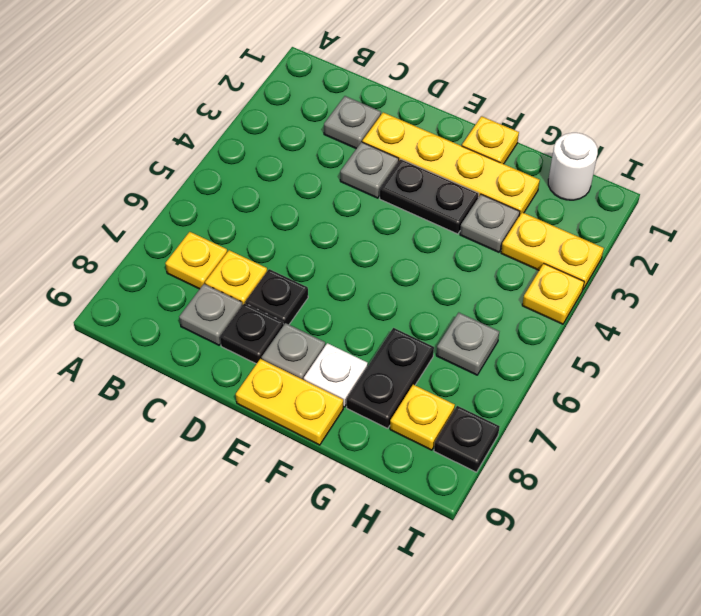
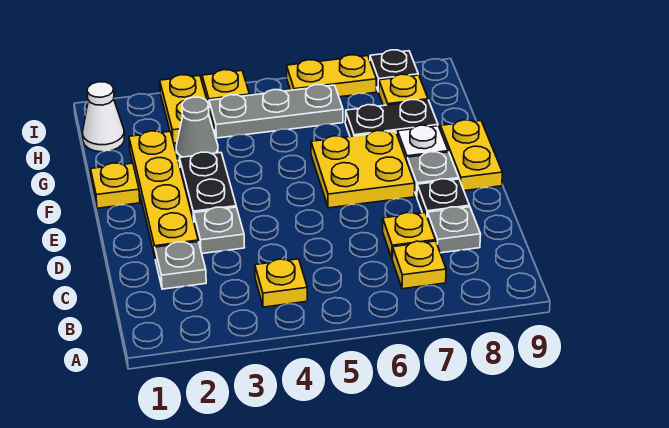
none -> yellow plate B4 level 1
black plate D7 level 1 -> none
none -> yellow plate E6:F7 level 1
grey plate G3 level 1 -> grey cone G3 level 1
white round brick H1 level 1 -> white cone H1 level 1
grey plate H6 level 1 -> grey plate H4:H6 level 1
none -> yellow plate I6:I7 level 1

